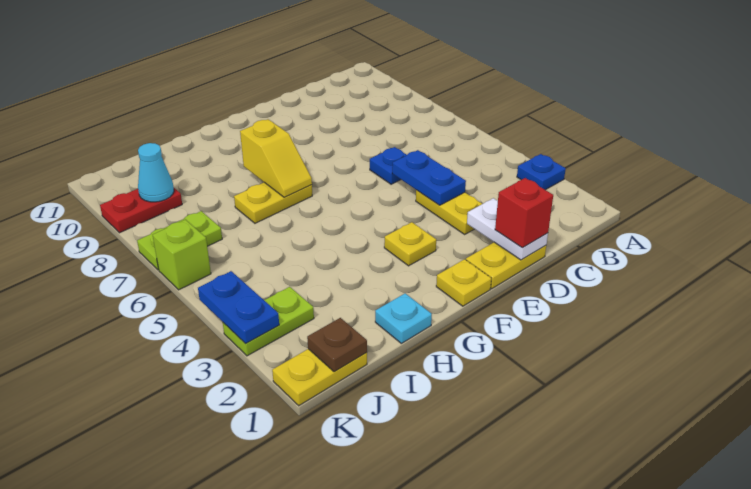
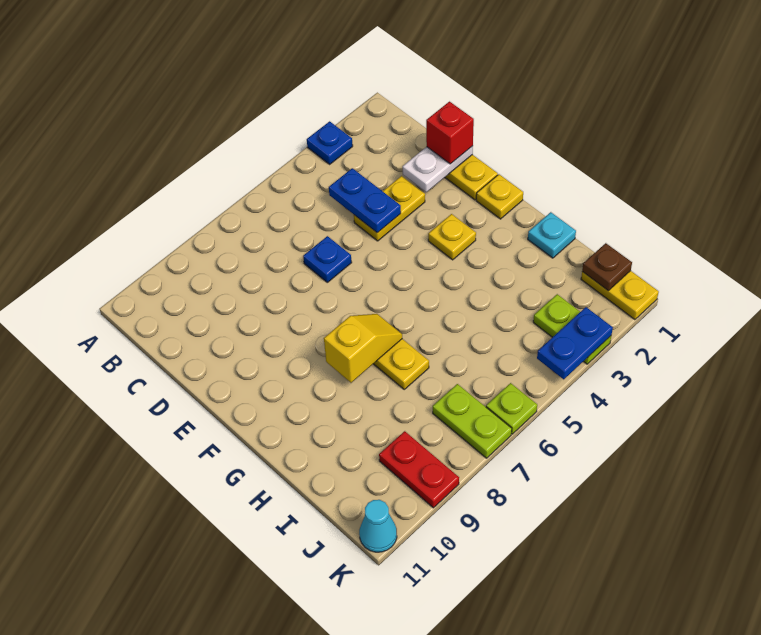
blue plate D4:D5 level 2 -> blue plate C4:D4 level 2
cyan cone J9 level 2 -> cyan cone K11 level 1
lime brick K6 level 1 -> lime plate K6 level 1

